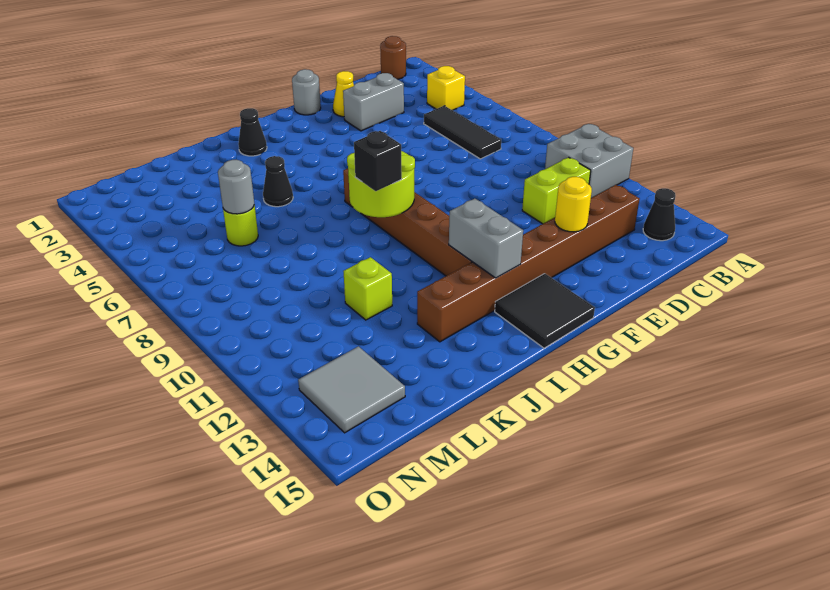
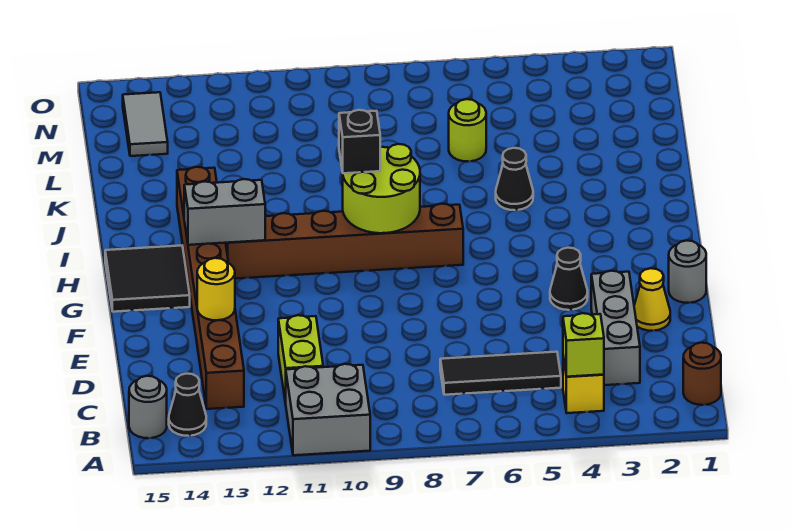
grey brick D3:E3 level 1 -> grey brick C3:E3 level 1
black cone I2 level 1 -> black cone F4 level 1
lime brick K11 level 1 -> lime brick B4 level 2
grey round brick L6 level 2 -> grey round brick B15 level 1
grey tile M13:N14 level 1 -> grey tile M14:N14 level 1

